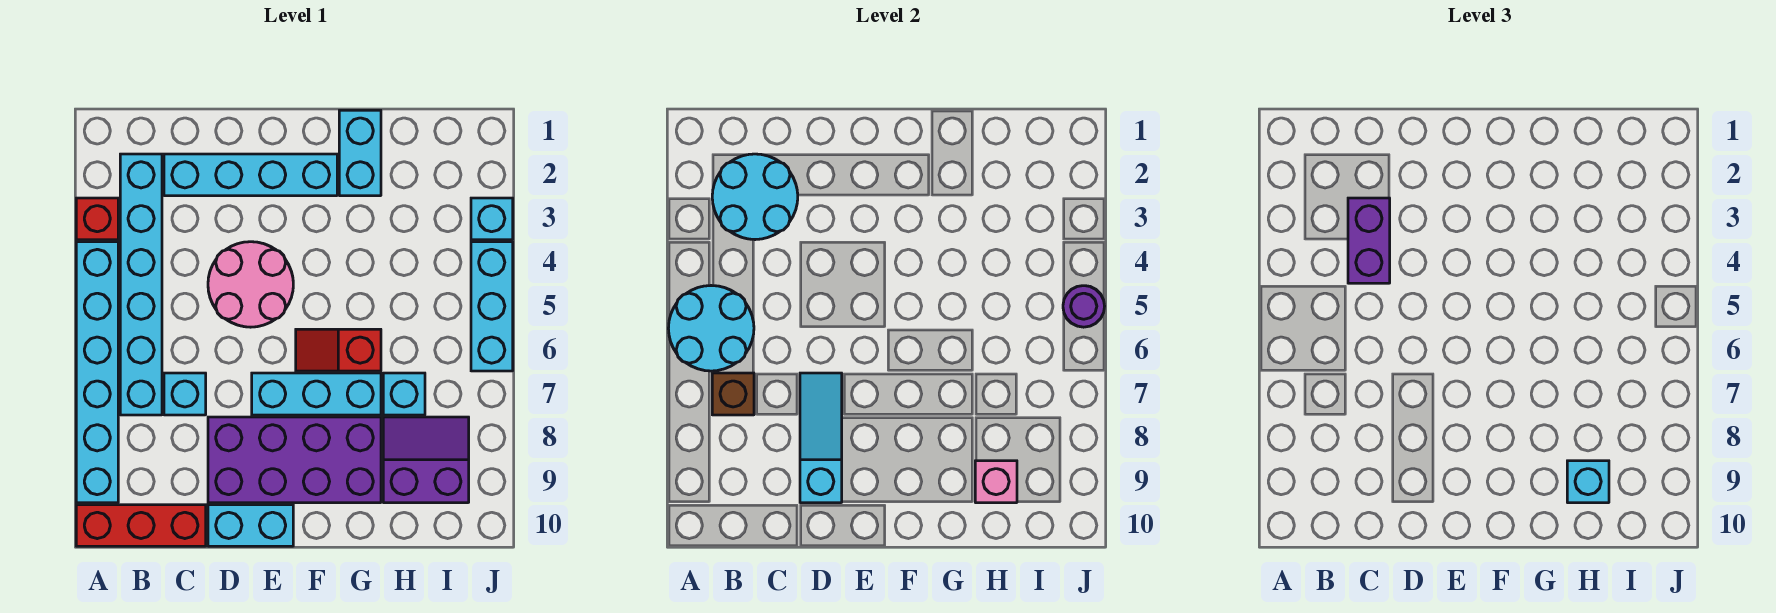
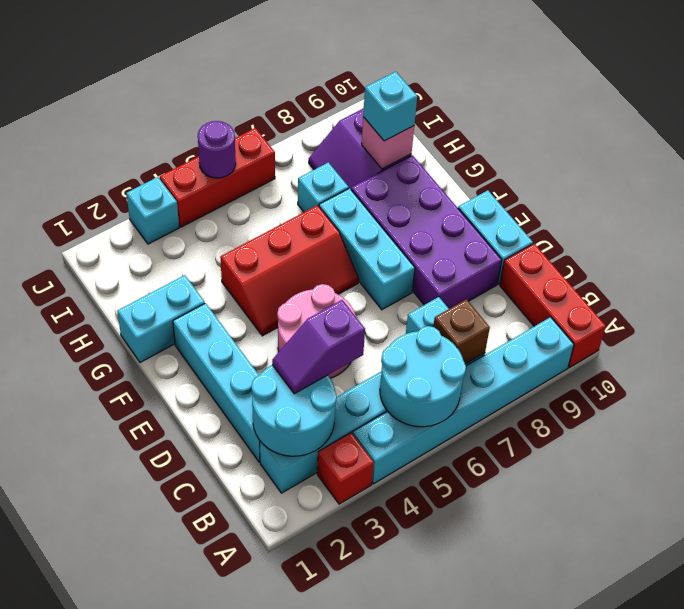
purple brick C3:C4 level 3 -> purple slope C3:C4 level 3 top 4
cyan slope D7:D9 level 2 top 9 -> none
red slope F6:G6 level 1 top G -> red slope F4:G6 level 1 top G
cyan brick J4:J6 level 1 -> red brick J4:J6 level 1

